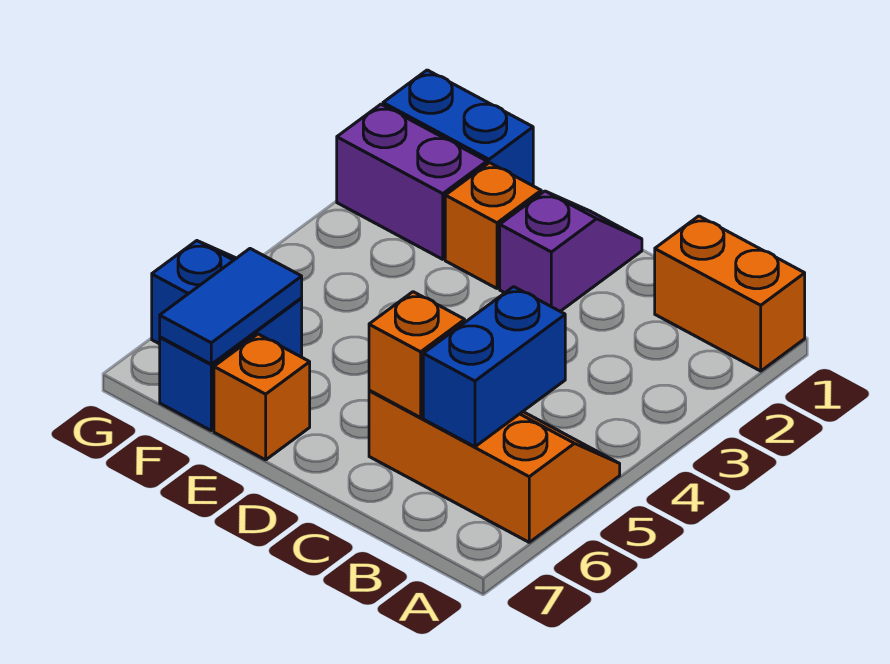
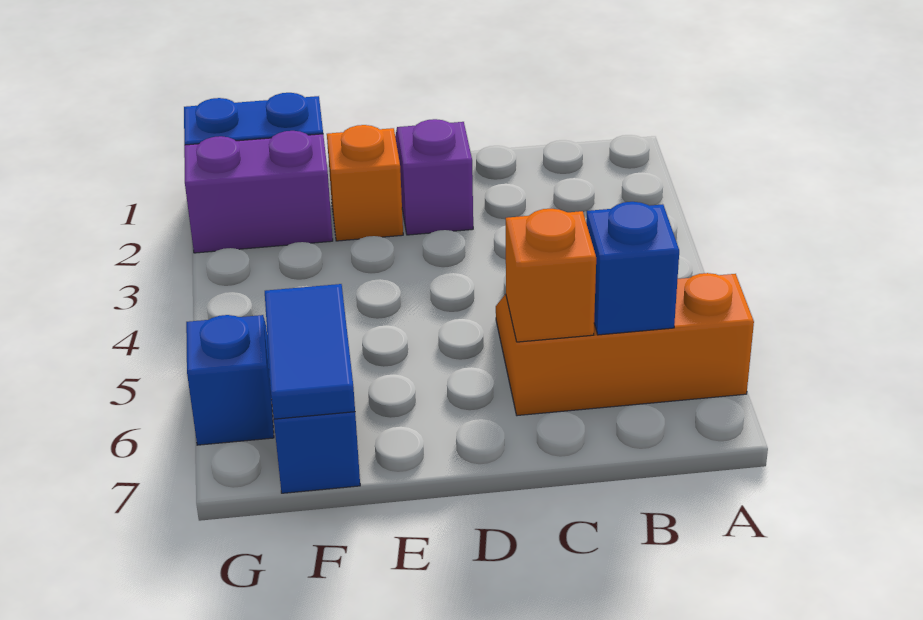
orange brick A1:B1 level 1 -> none
blue brick B5:B6 level 2 -> blue brick B6 level 2
orange brick E7 level 1 -> none

